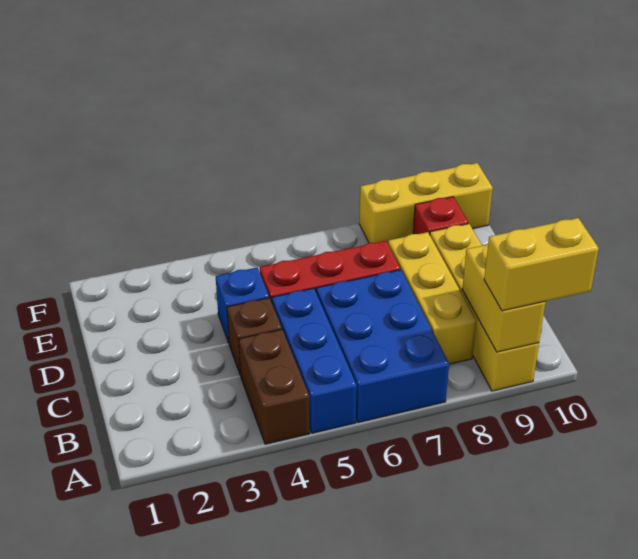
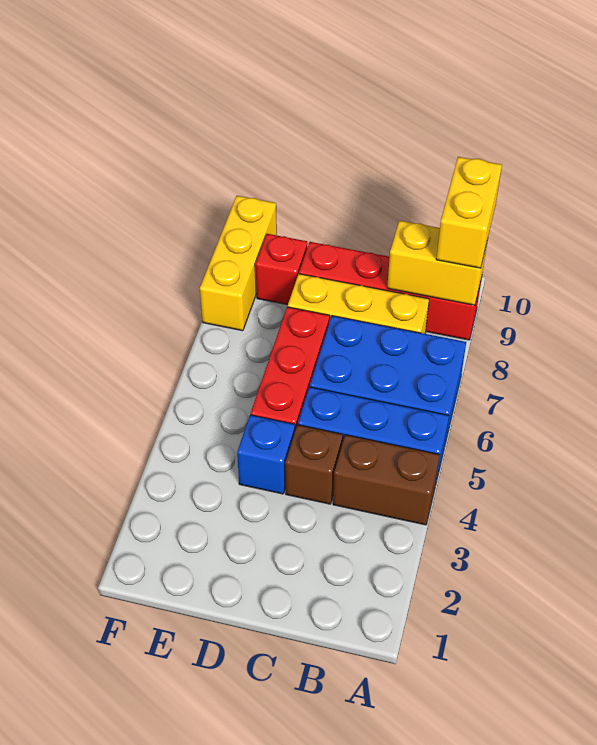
yellow brick A9:D9 level 1 -> red brick A9:D9 level 1

